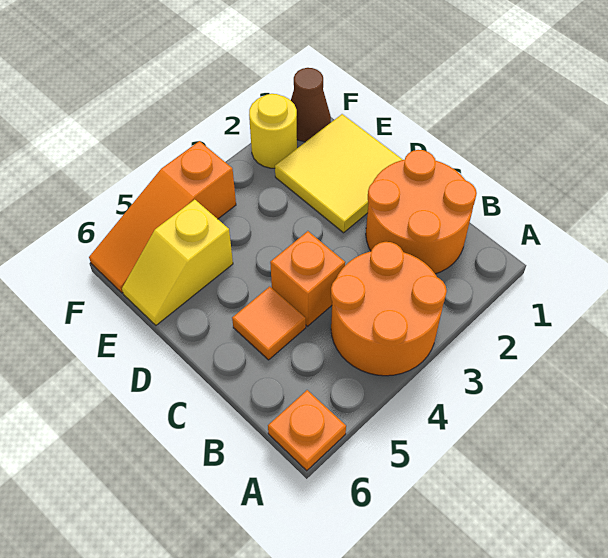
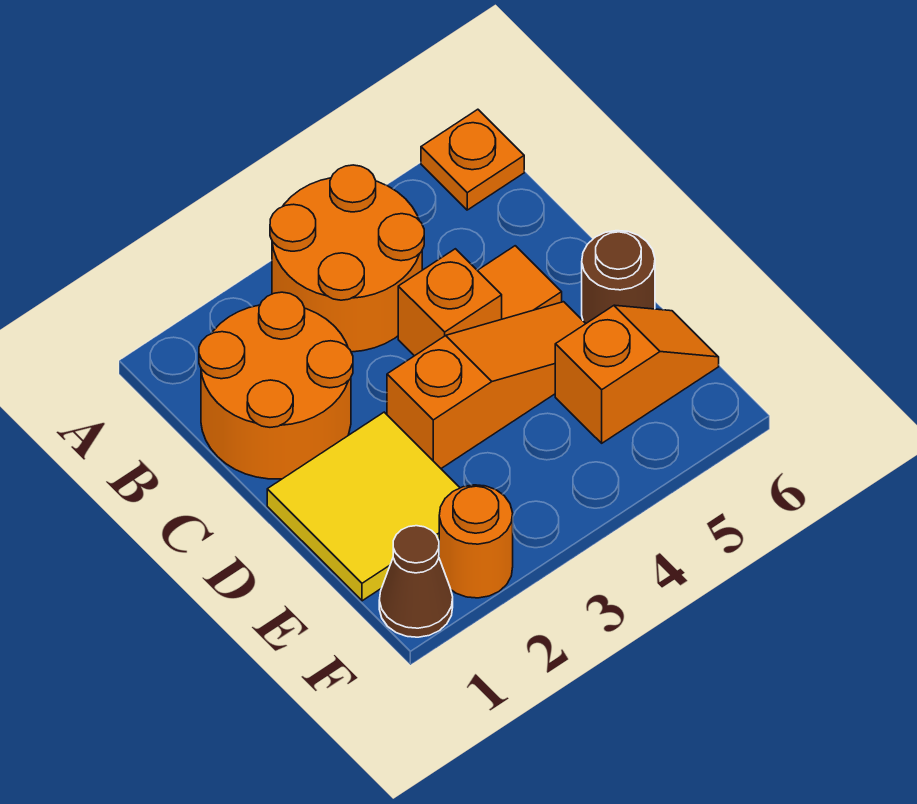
none -> brown round brick D6 level 1
yellow slope E5:E6 level 1 top 5 -> orange slope E5:E6 level 1 top 5
yellow round brick F2 level 1 -> orange round brick F2 level 1
orange slope F4:F6 level 1 top 4 -> orange slope D3:D5 level 1 top 3

